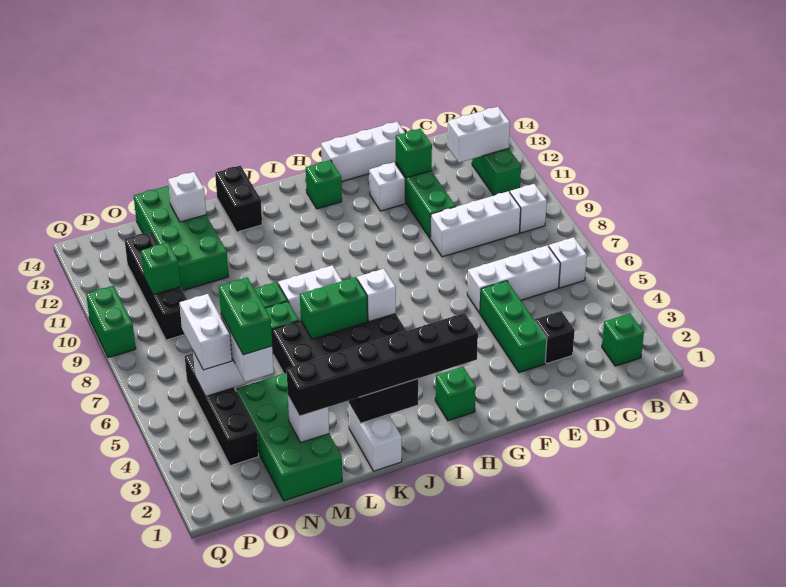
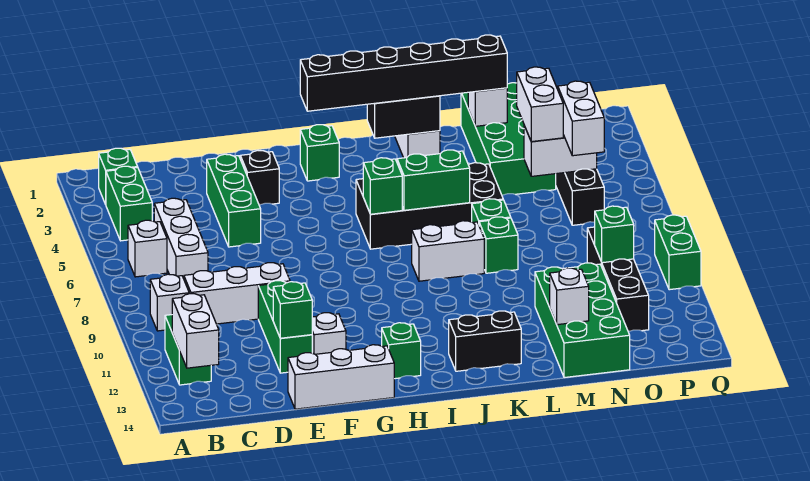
white brick B12:C12 level 2 -> white brick B12:B13 level 2
white brick C6:E6 level 1 -> white brick C5:C7 level 1
black brick D3 level 1 -> black brick F3 level 1
white brick I6 level 2 -> green brick I6 level 2
black brick K13:K14 level 1 -> black brick J13:K13 level 1
green brick N4:N5 level 4 -> green brick B3:B4 level 1

